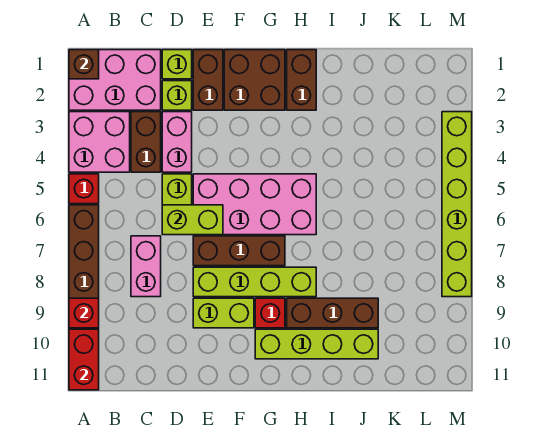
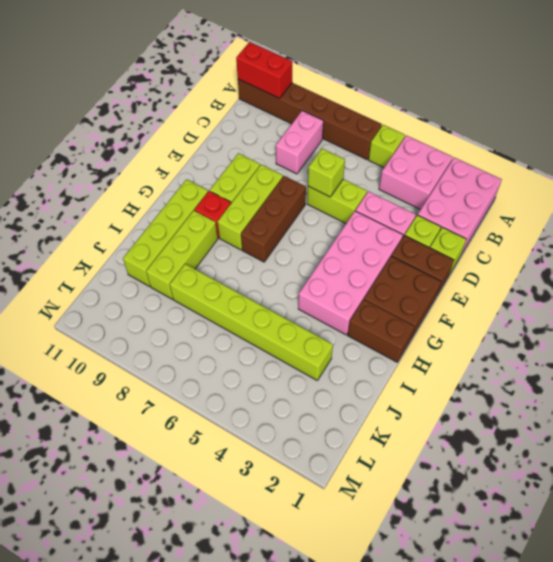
brown brick A1 level 2 -> none
red brick A5 level 1 -> lime brick A5 level 1
red brick A9 level 2 -> none
brown brick C3:C4 level 1 -> none
pink brick C7:C8 level 1 -> pink brick B8:C8 level 1
lime brick D6:E6 level 2 -> lime brick D6 level 2
pink brick E5:H6 level 1 -> pink brick E3:H4 level 1
lime brick E8:H8 level 1 -> lime brick E8:G8 level 1
brown brick H9:J9 level 1 -> lime brick H9:J9 level 1
lime brick M3:M8 level 1 -> lime brick J3:J8 level 1

